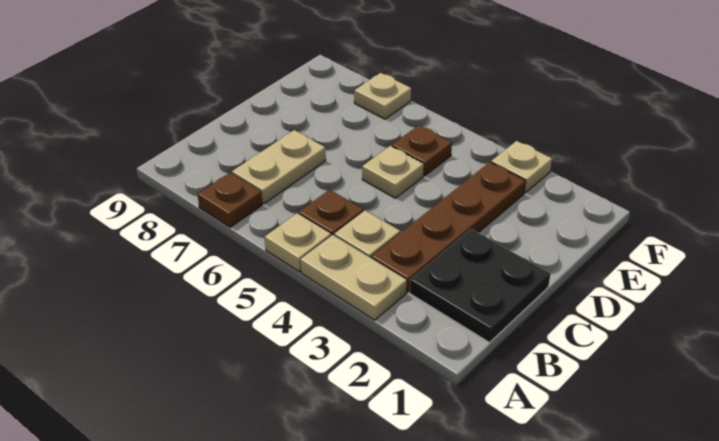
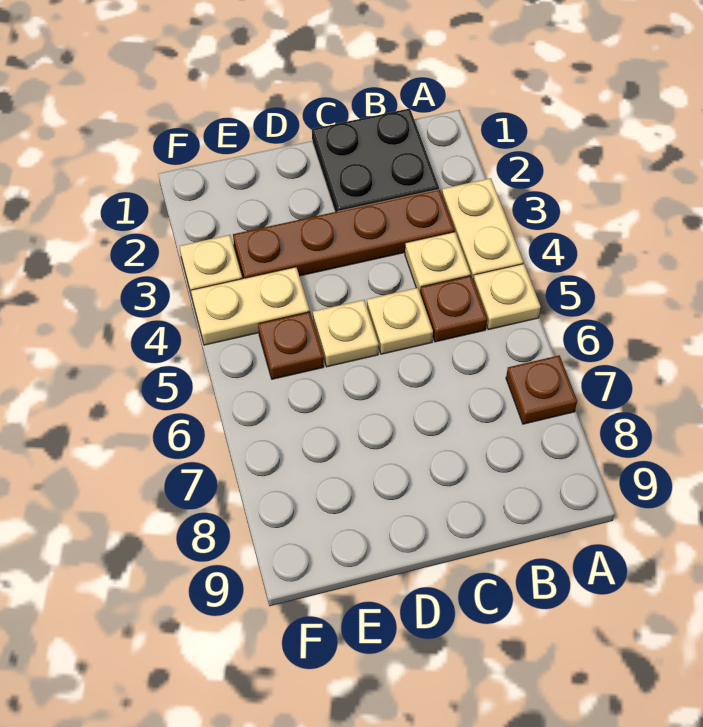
tan plate B7:C7 level 1 -> tan plate E4:F4 level 1
tan plate F7 level 1 -> tan plate C5 level 1

